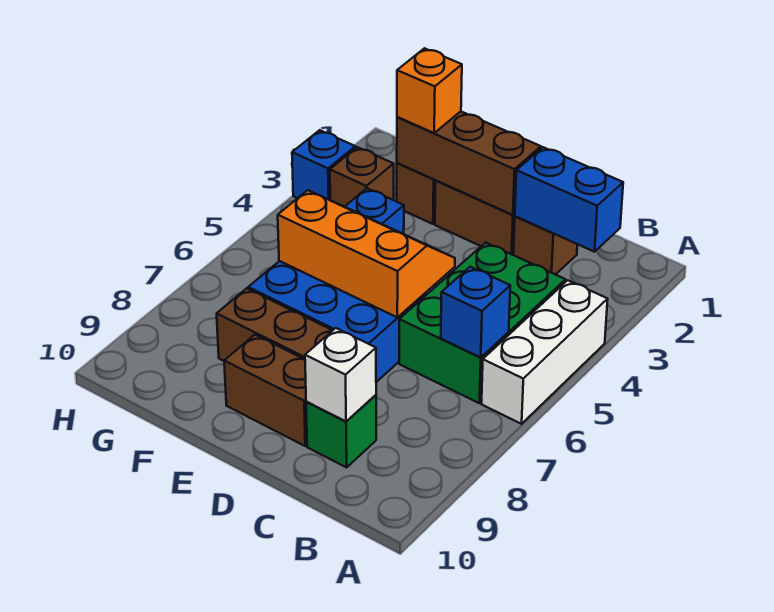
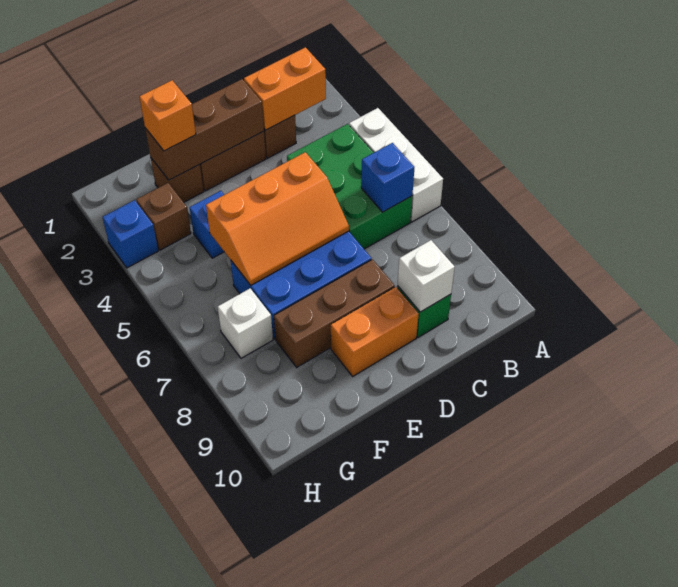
blue brick B2:C2 level 2 -> orange brick B2:C2 level 2
orange slope D5:F6 level 2 top 6 -> orange slope D5:F6 level 2 top 5
brown brick D9:E9 level 1 -> orange brick D9:E9 level 1
none -> white brick G7 level 1

